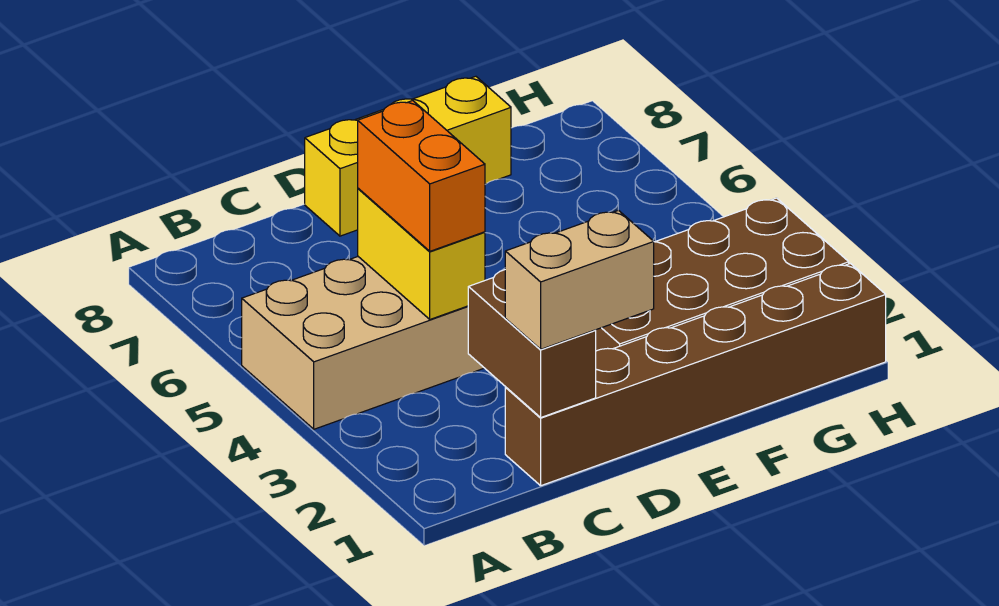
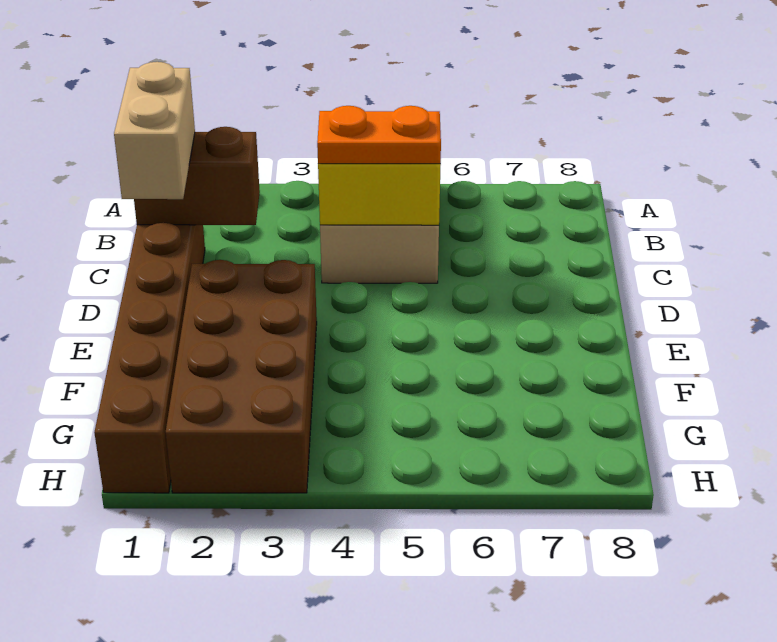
orange brick C4:C5 level 3 -> orange plate C4:C5 level 3
yellow brick D8:F8 level 1 -> none

